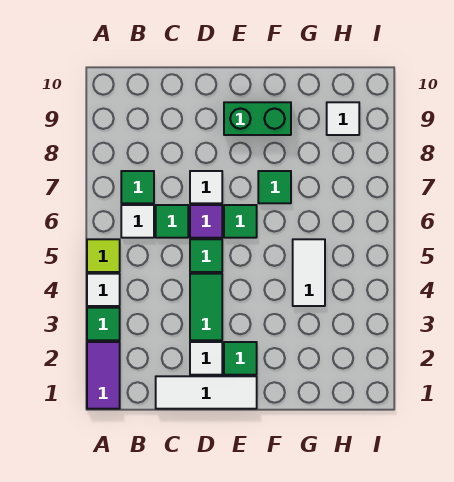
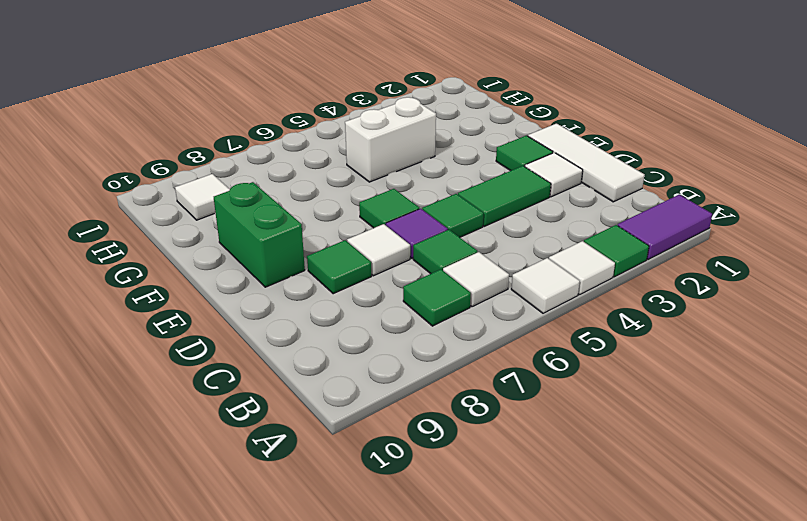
lime tile A5 level 1 -> white tile A5 level 1
green tile F7 level 1 -> green tile D8 level 1
white tile G4:G5 level 1 -> white brick G4:G5 level 1

